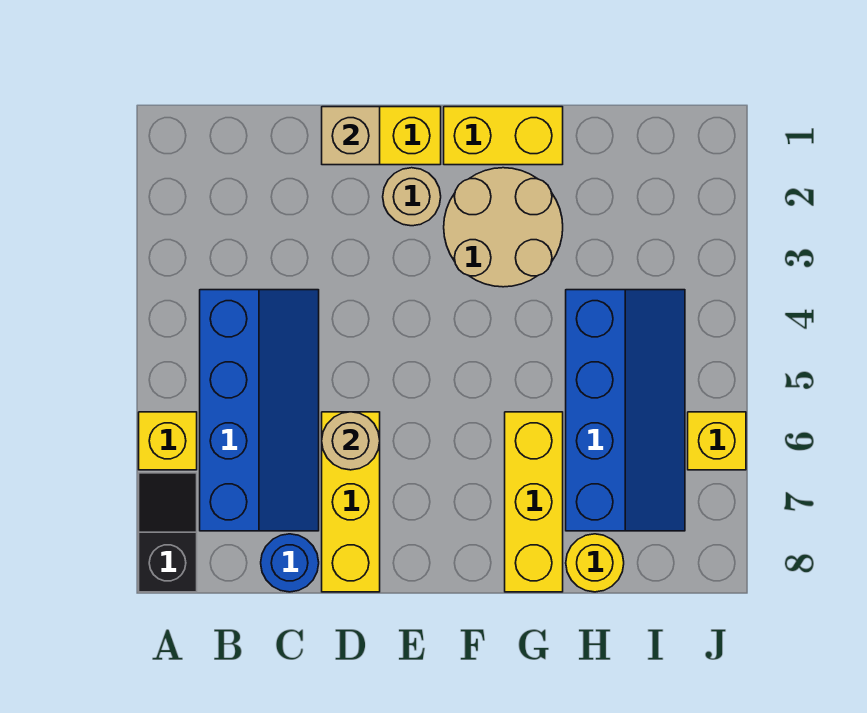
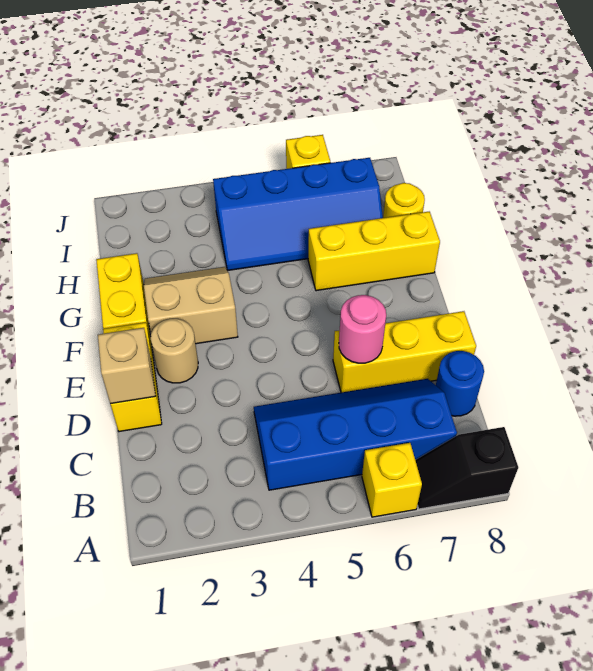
tan round brick D6 level 2 -> pink round brick D6 level 2
tan round brick F2:G3 level 1 -> tan slope F2:G3 level 1 top F
blue slope H4:I7 level 1 top H -> blue slope H4:I7 level 1 top I

